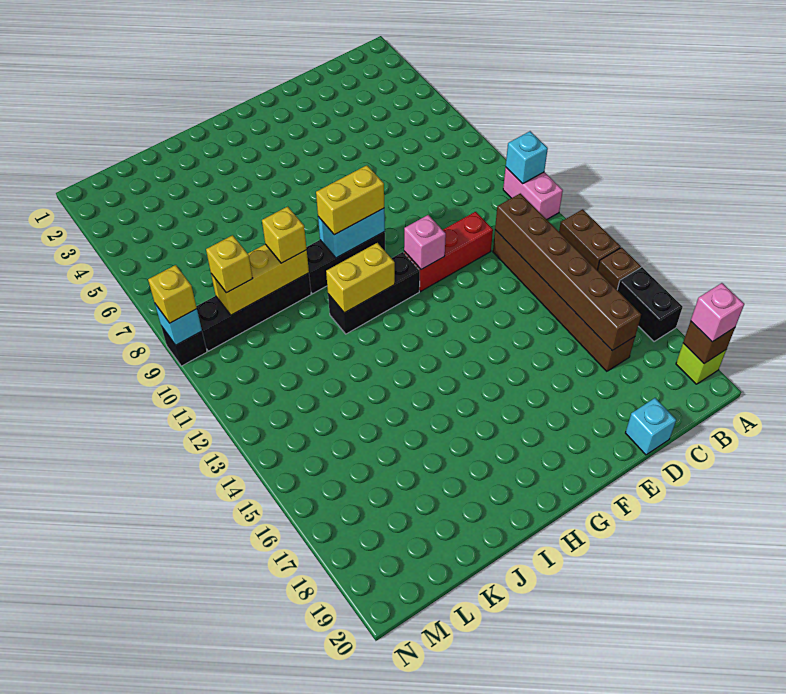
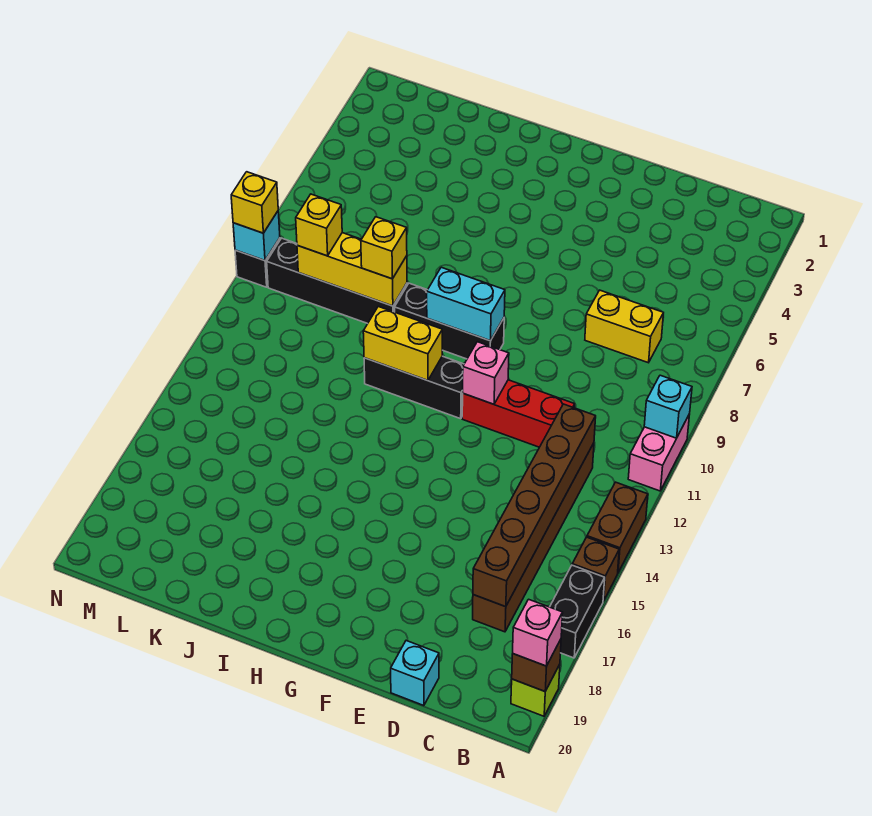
yellow brick G9:H9 level 3 -> yellow brick C7:D7 level 1

